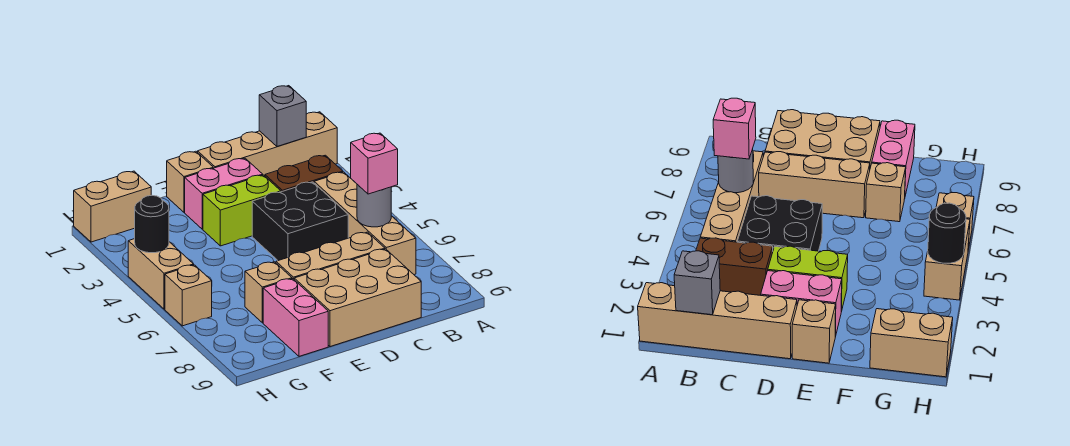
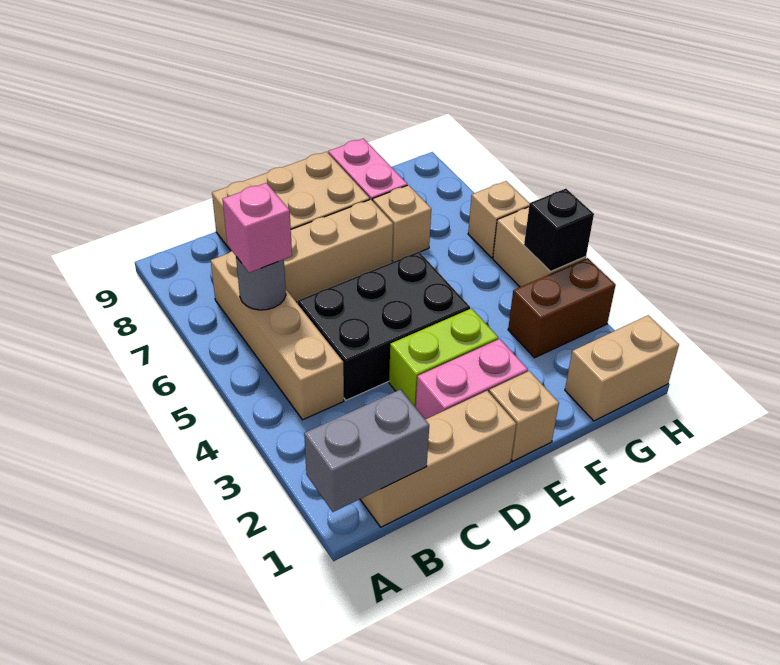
tan brick A1:D1 level 1 -> tan brick B1:D1 level 1
grey brick B1 level 2 -> grey brick A1:B1 level 2
brown brick B3:C3 level 1 -> brown brick G3:H3 level 1
black brick C4:D5 level 1 -> black brick C4:E5 level 1
black round brick H4 level 2 -> black brick H4 level 2

